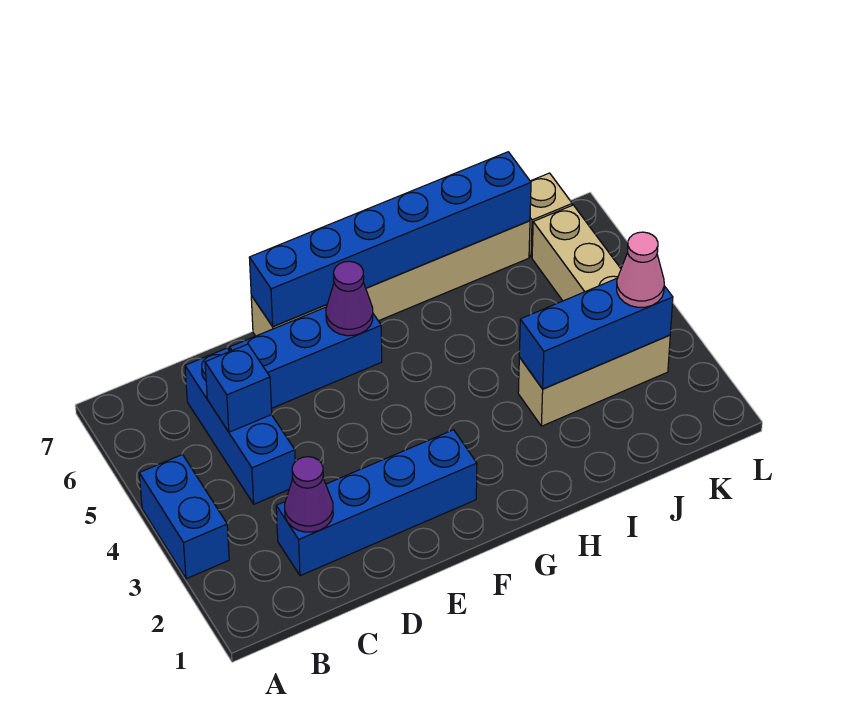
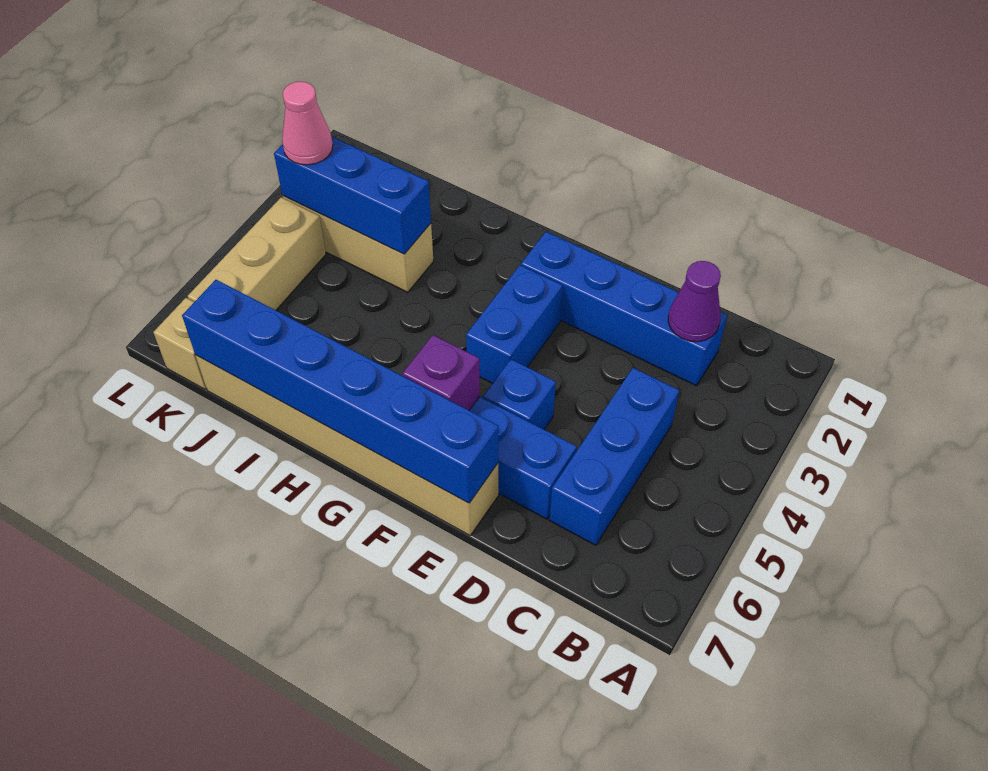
blue brick A3:A4 level 1 -> blue brick F3:F4 level 1
blue brick C5 level 2 -> blue brick E5 level 1
purple cone F6 level 2 -> purple brick F6 level 2

